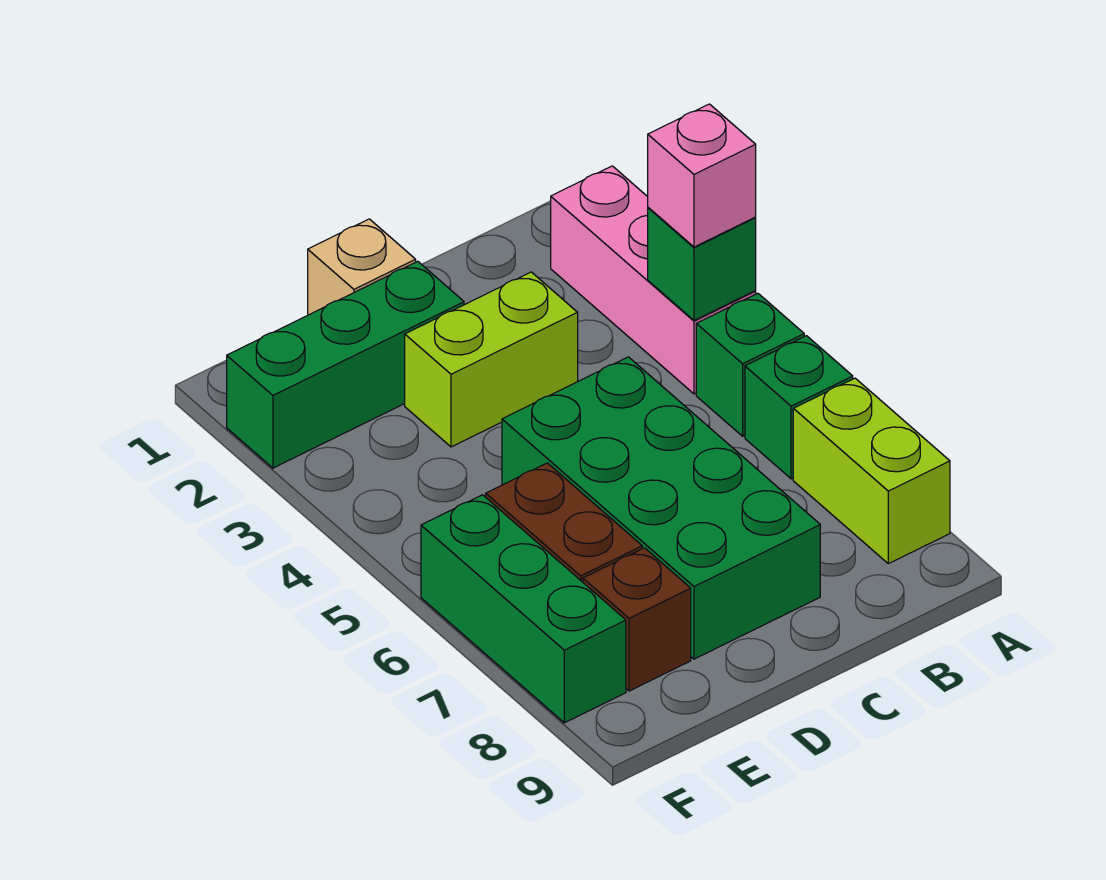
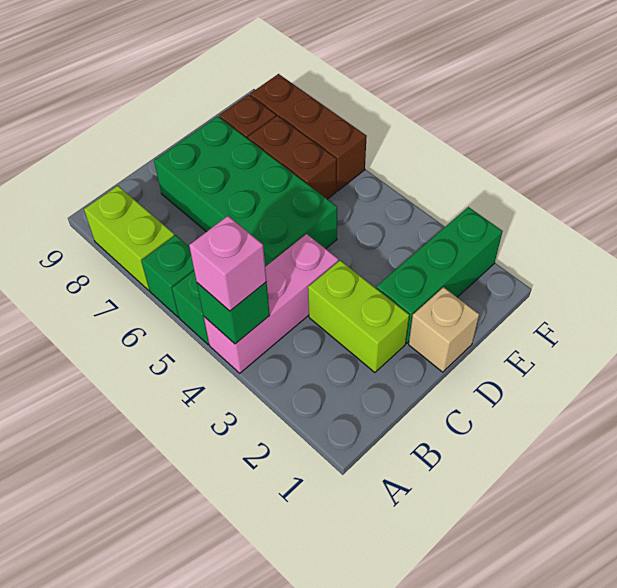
pink brick A2:A4 level 1 -> pink brick A4:C4 level 1
lime brick C3:D3 level 1 -> lime brick C2:C3 level 1
green brick F6:F8 level 1 -> brown brick F6:F8 level 1

